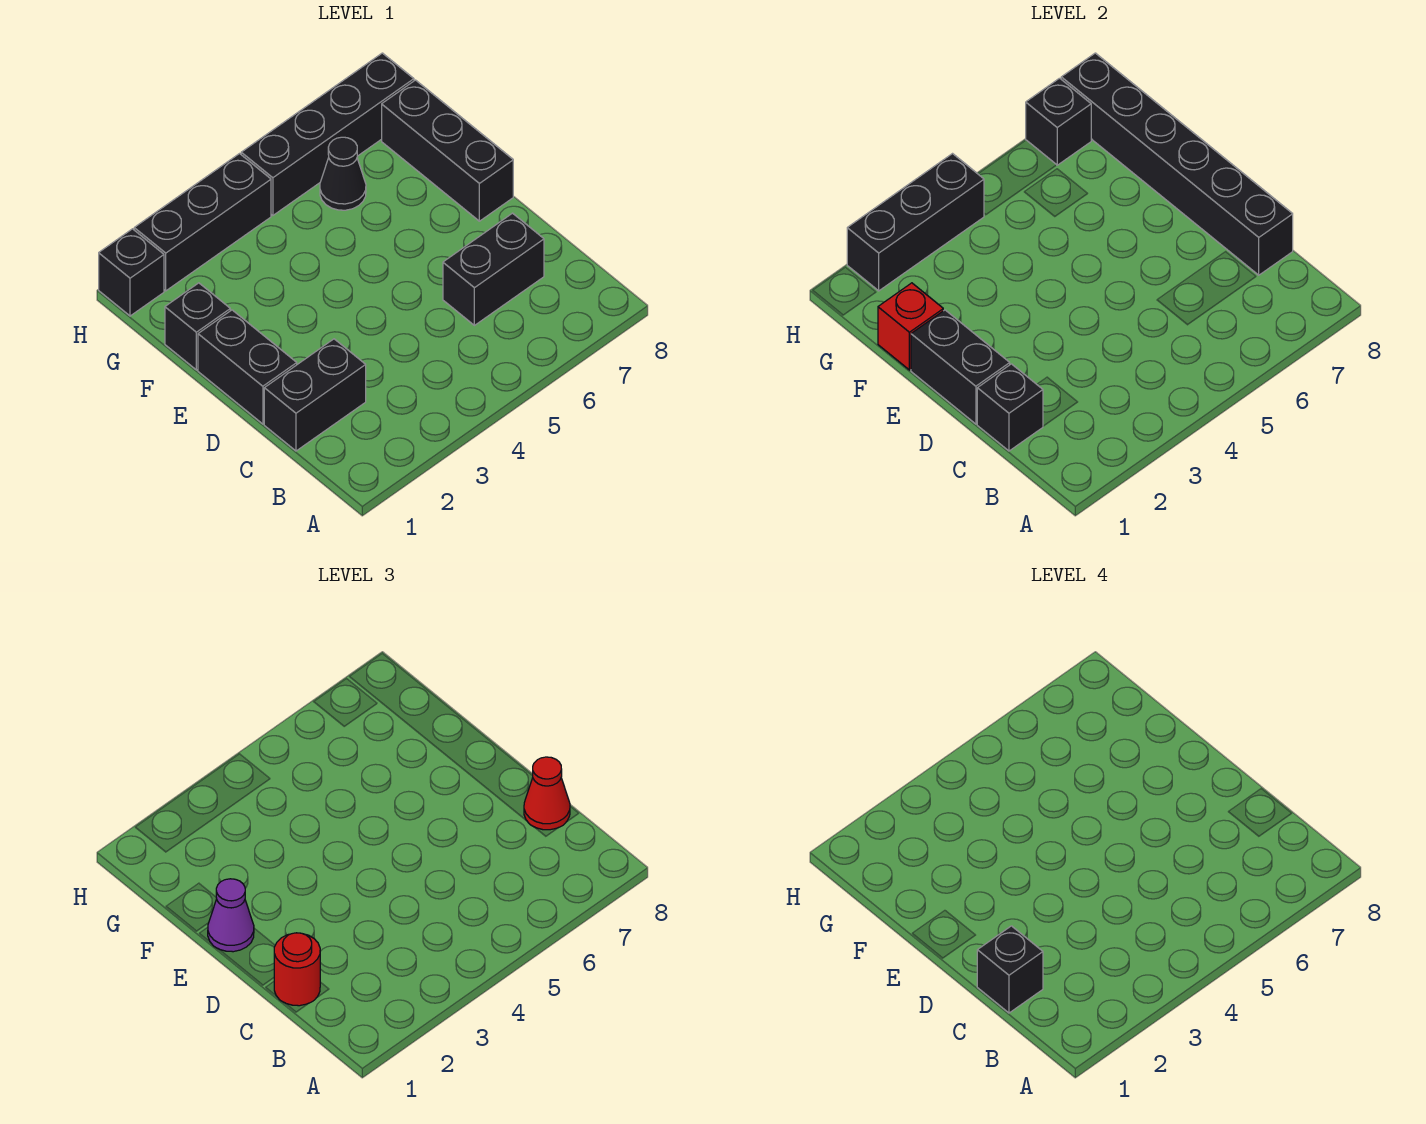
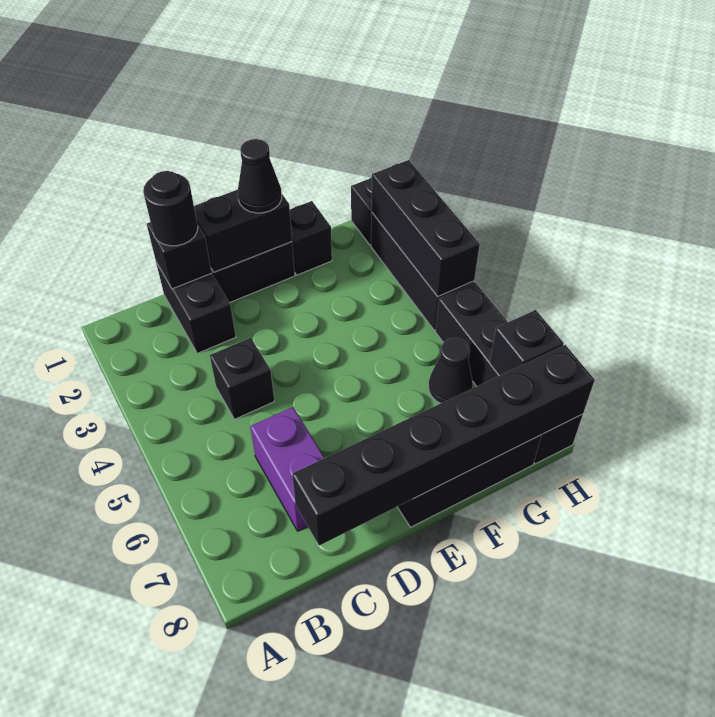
red round brick C1 level 3 -> black round brick C1 level 3
black brick C1 level 4 -> black brick C4 level 1
black brick C6:C7 level 1 -> purple brick C6:C7 level 1
red cone C8 level 3 -> none
purple cone E1 level 3 -> black cone E1 level 3
red brick F1 level 2 -> none

